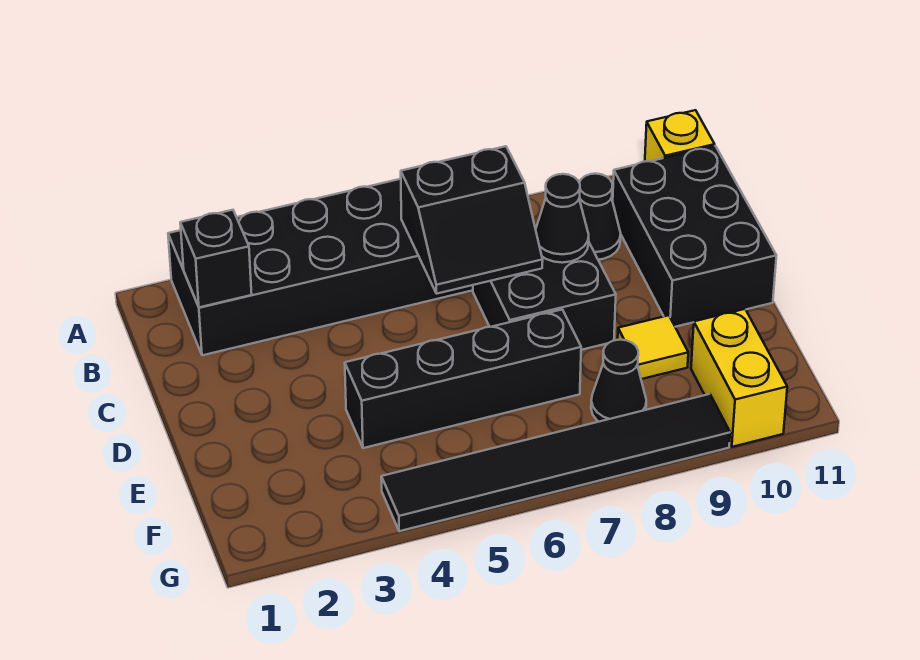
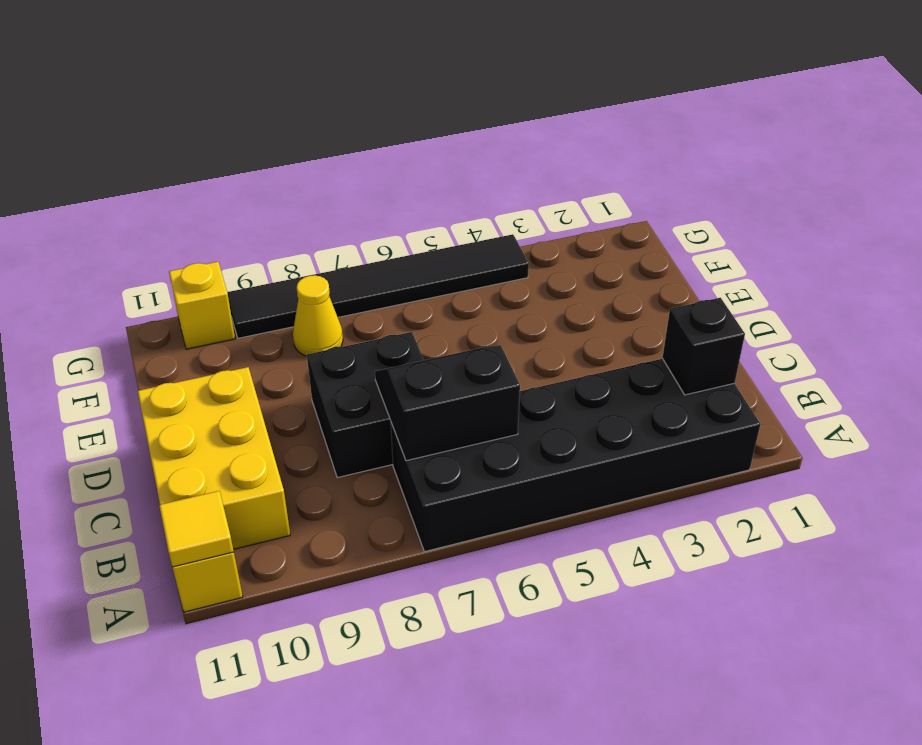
black cone B9 level 1 -> none
black brick B10:D11 level 1 -> yellow brick B10:D11 level 1
black cone C8 level 2 -> none
black brick E4:E7 level 1 -> none
yellow tile E9 level 1 -> yellow tile A11 level 2
black cone F8 level 1 -> yellow cone F8 level 1
yellow brick F10:G10 level 1 -> yellow brick G10 level 1

